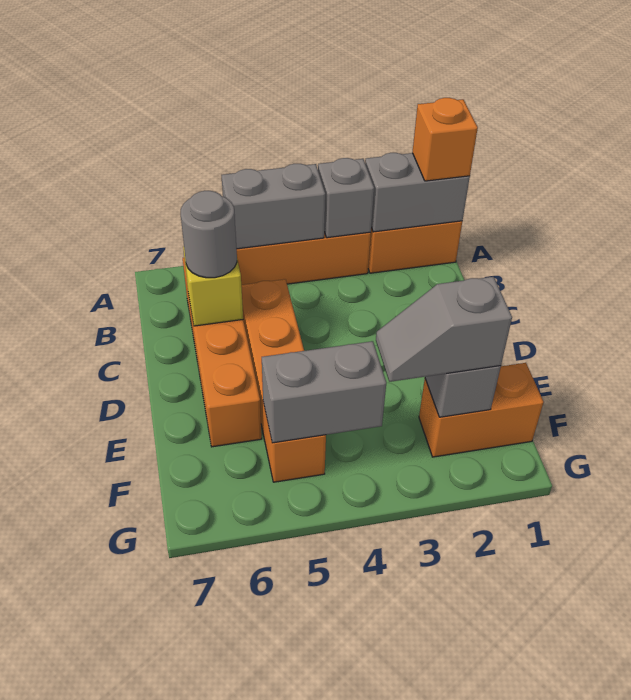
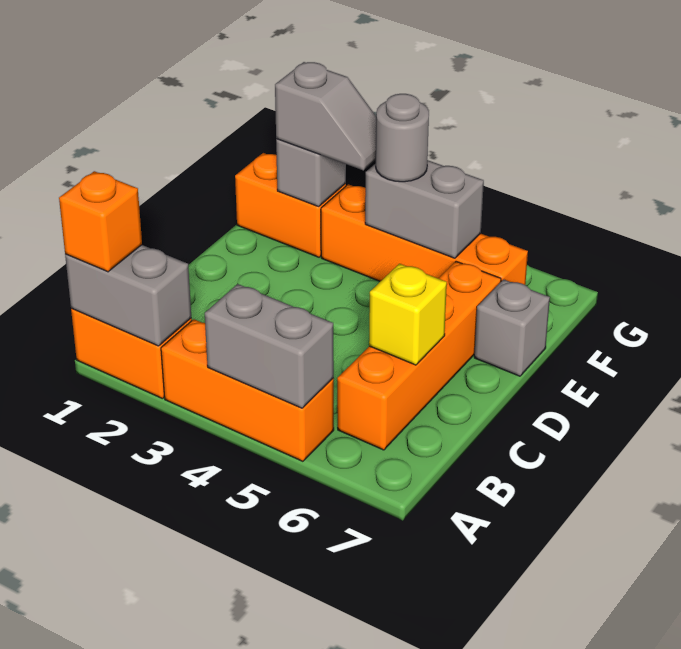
grey brick A3 level 2 -> grey brick E7 level 1
orange brick C5:F5 level 1 -> orange brick F3:F6 level 1
grey round brick C6 level 3 -> grey round brick F4 level 3

